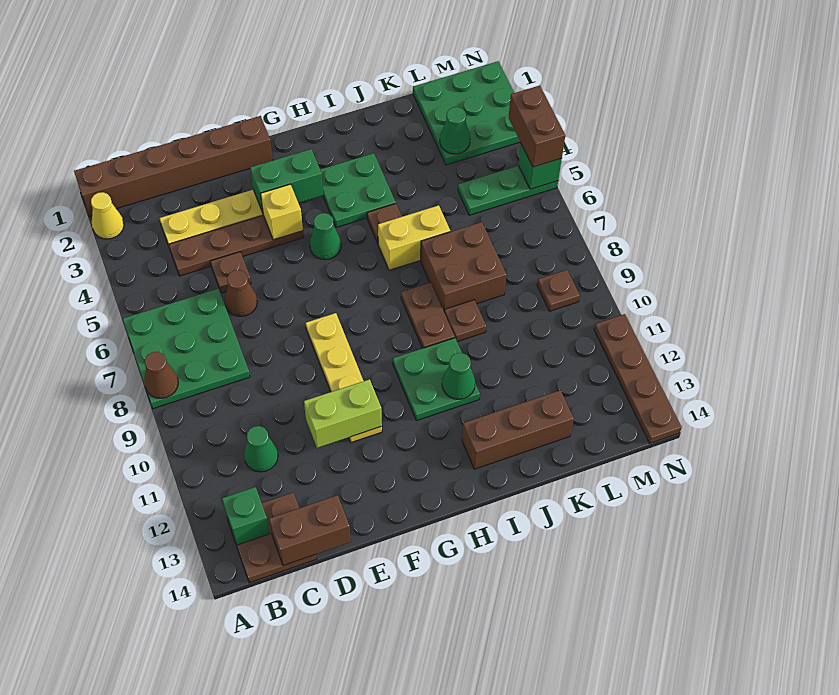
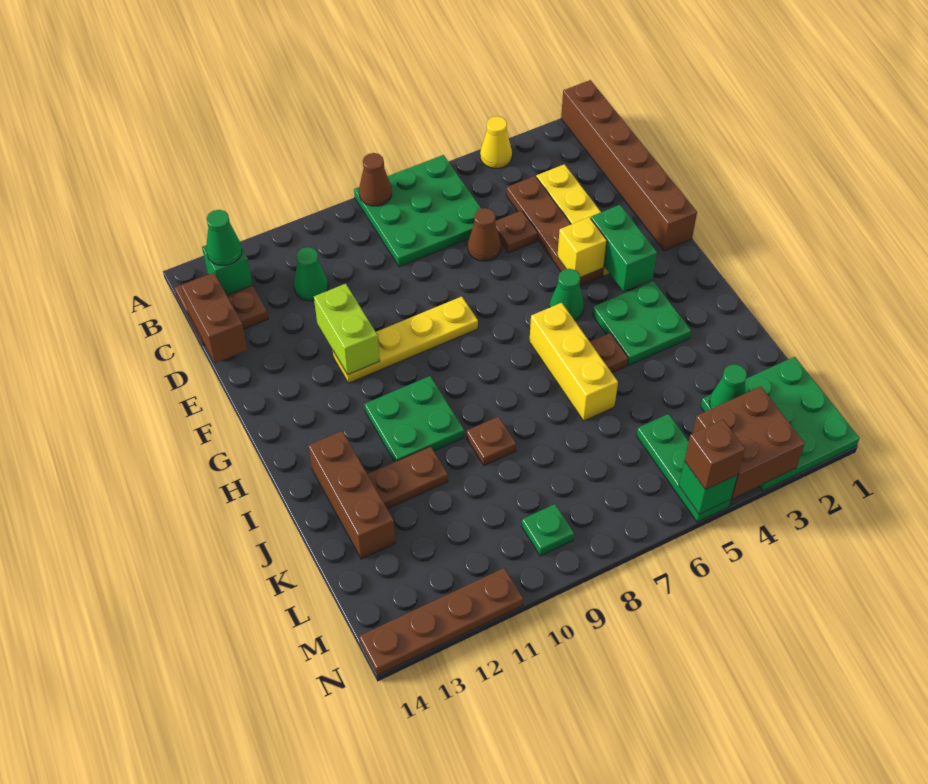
yellow cone A2 level 1 -> yellow cone A4 level 1
yellow brick I6:J6 level 1 -> yellow brick H6:J6 level 1
brown plate I8:I9 level 1 -> brown plate J11:J12 level 1
green cone I11 level 2 -> green cone B13 level 3
brown brick J7:K8 level 1 -> brown brick M3:N4 level 2
brown plate M9 level 1 -> green plate M9 level 1
brown brick N4:N5 level 3 -> brown brick N5 level 3

